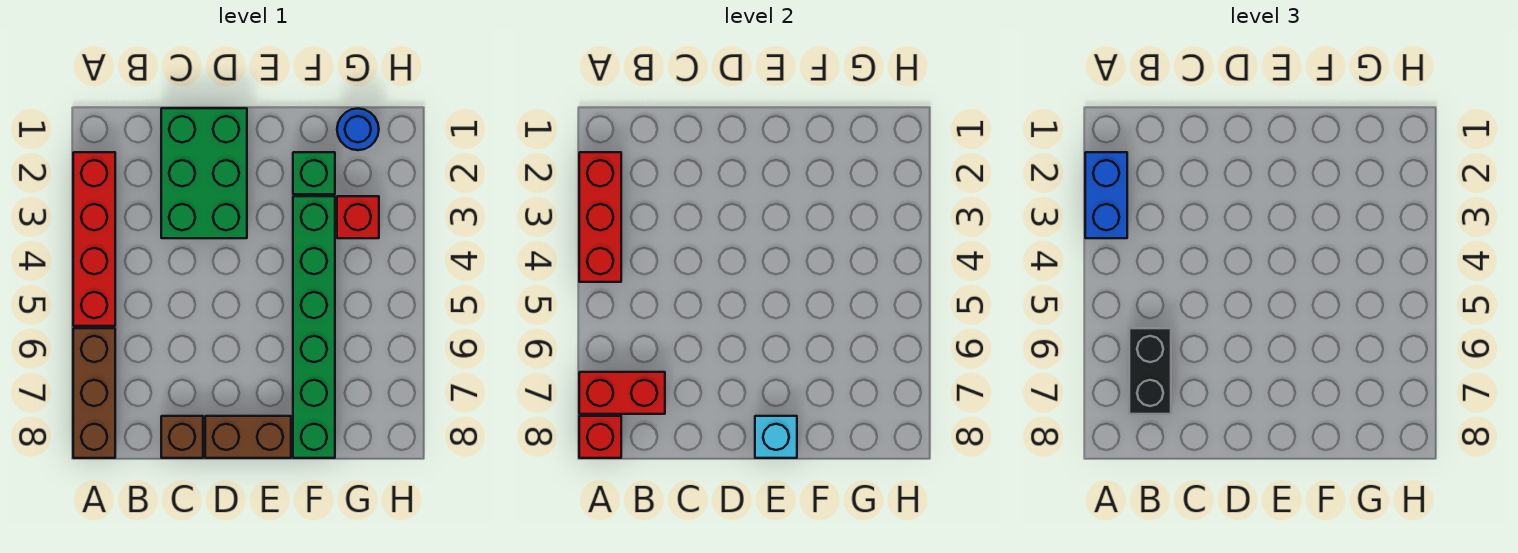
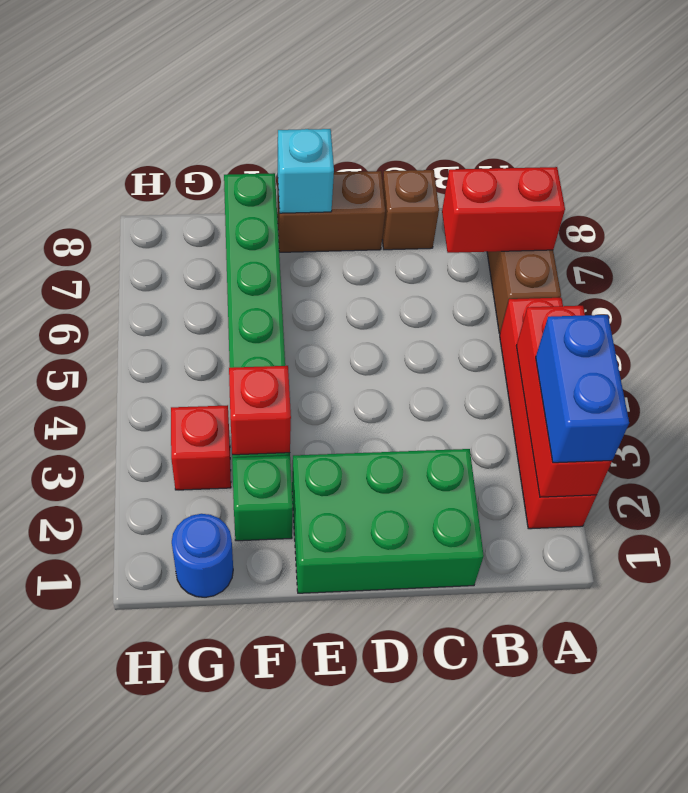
red brick A8 level 2 -> red brick F3 level 2
black brick B6:B7 level 3 -> none
green brick C1:D3 level 1 -> green brick C1:E2 level 1

